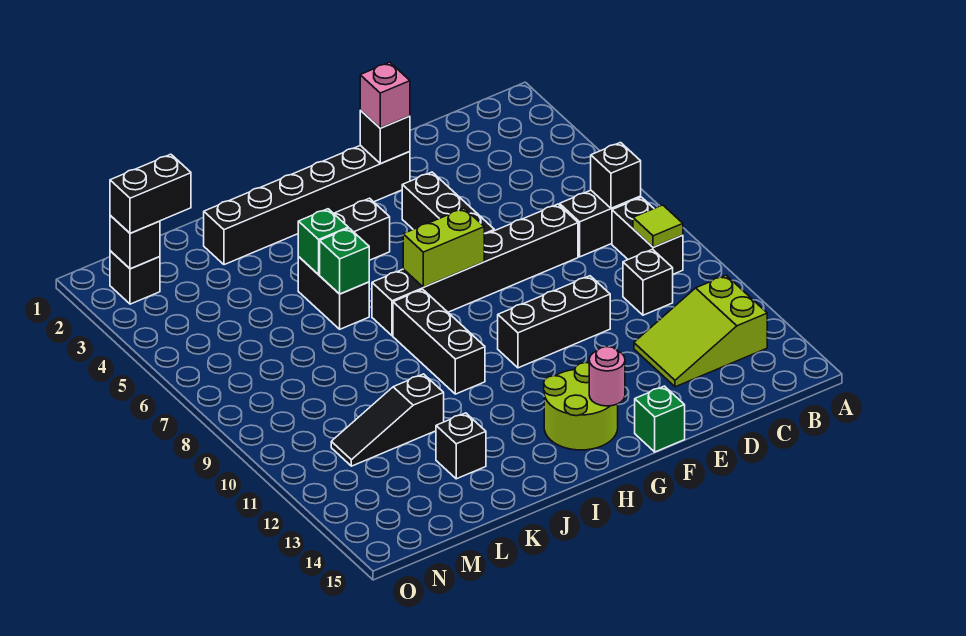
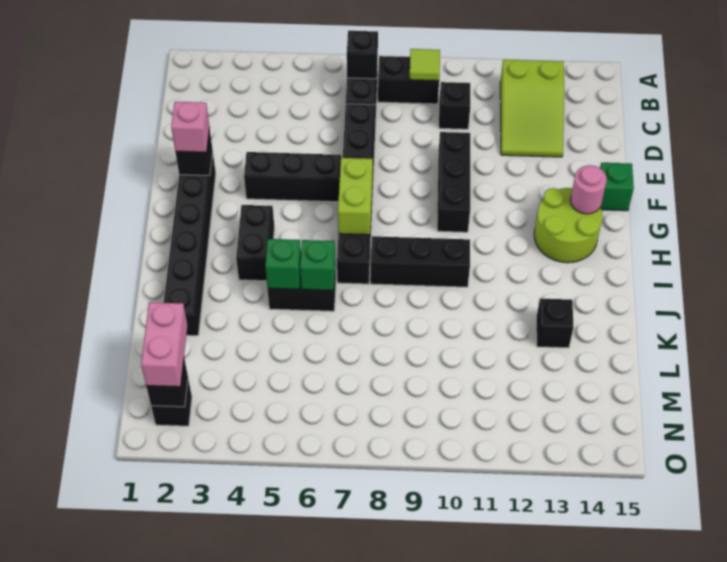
black slope K11:M11 level 1 top K -> none
black brick M2:N2 level 3 -> pink brick M2:N2 level 3

